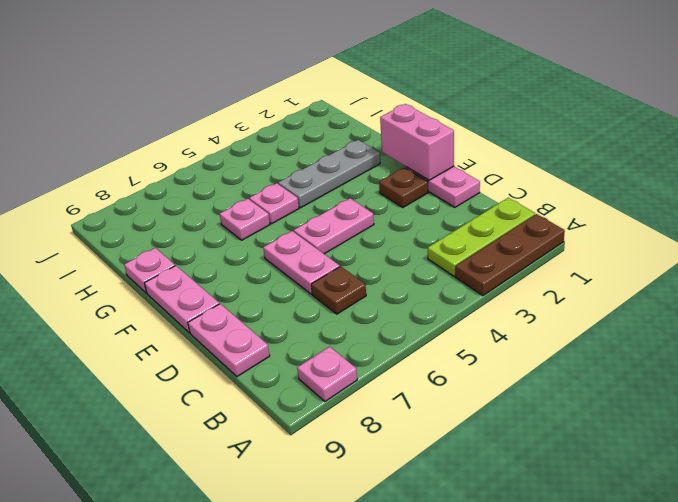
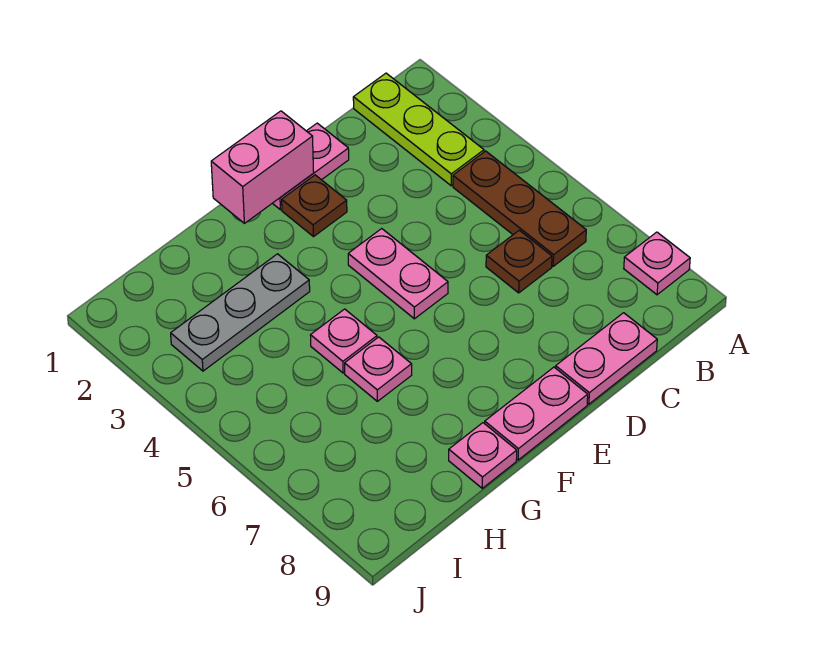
brown plate A1:A3 level 1 -> brown plate B4:B6 level 1
pink plate D6:E6 level 1 -> none
grey plate G2:G4 level 1 -> grey plate G3:I3 level 1

